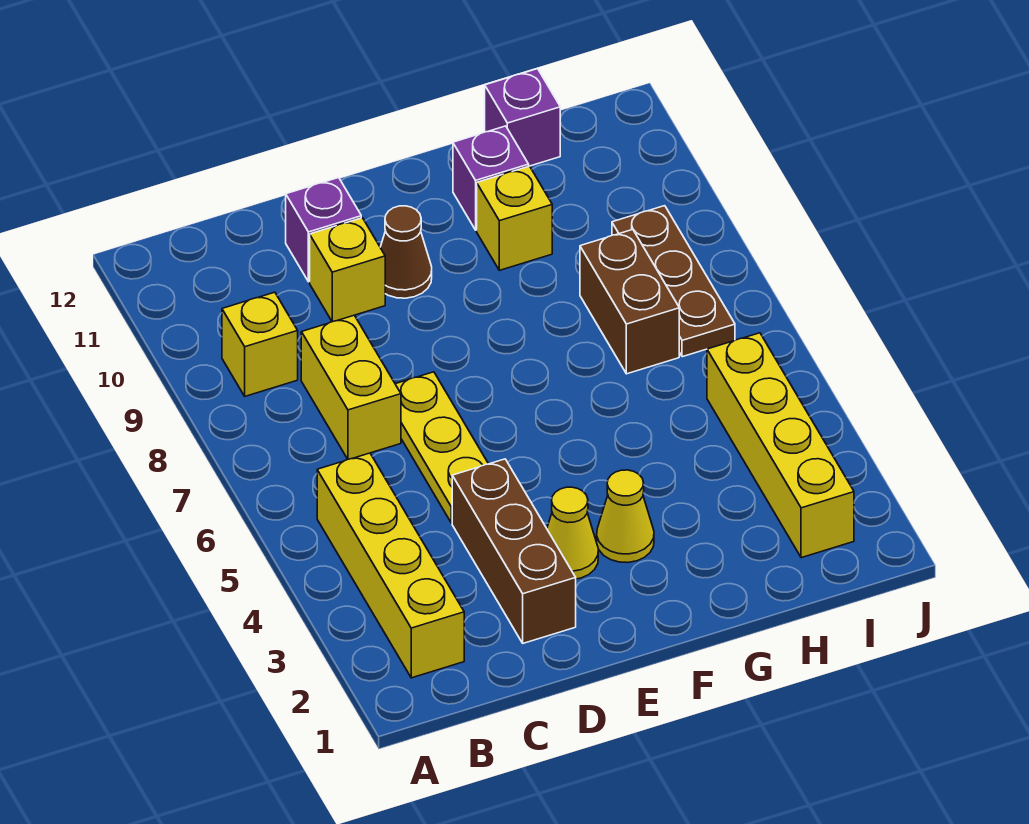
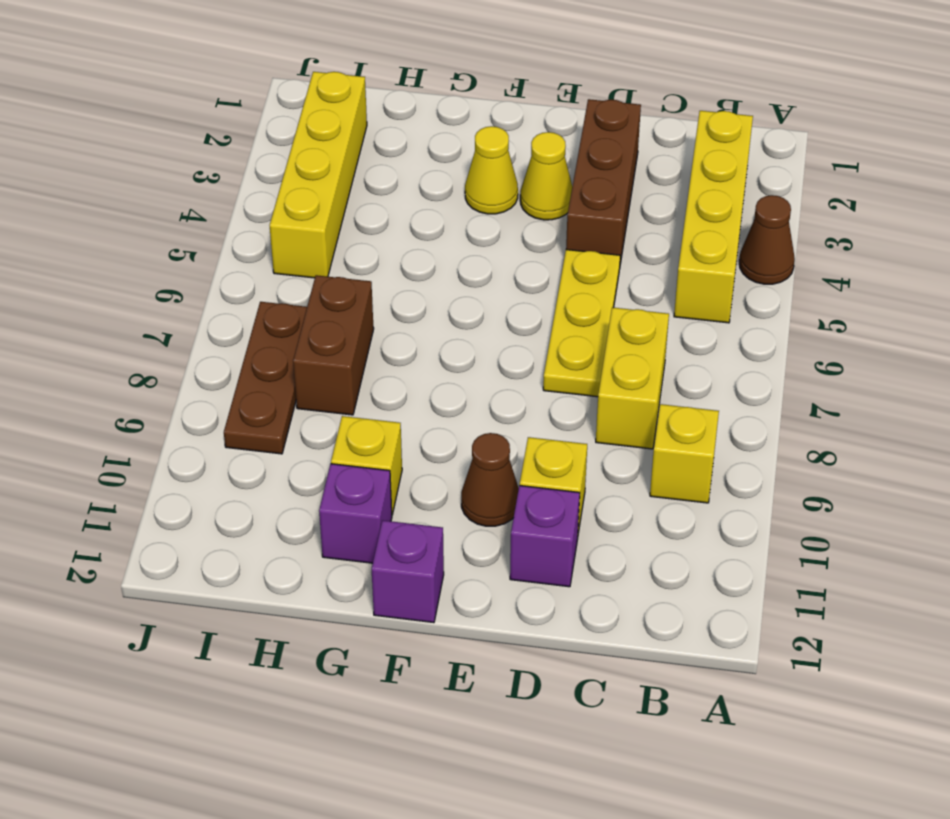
none -> brown cone A4 level 1
purple brick H12 level 1 -> purple brick F12 level 1

